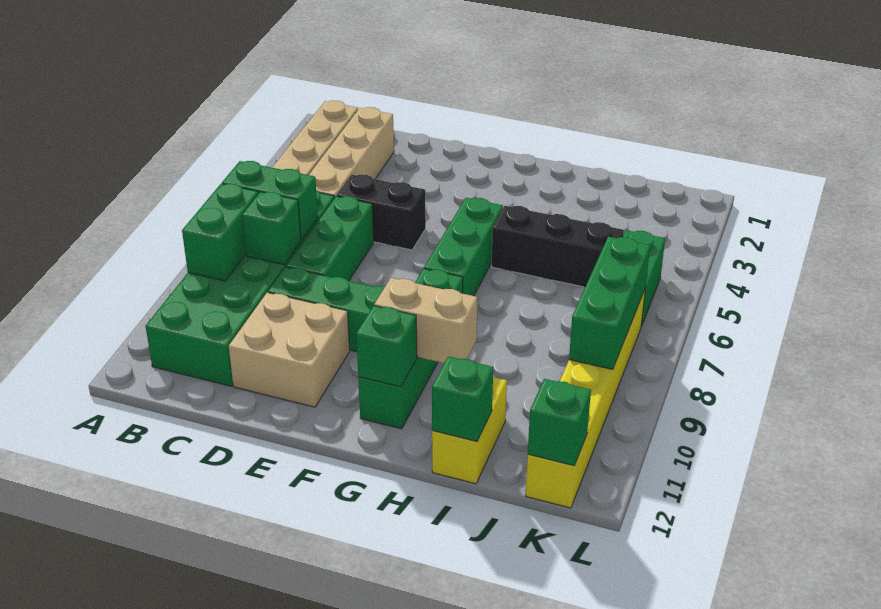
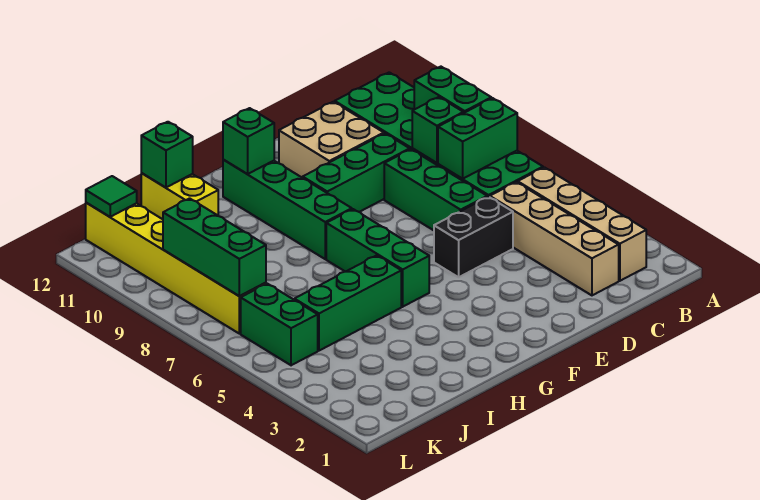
tan brick G10:H10 level 2 -> none
black brick H5:J5 level 1 -> green brick H5:J5 level 1
green brick K12 level 2 -> green tile K12 level 2

